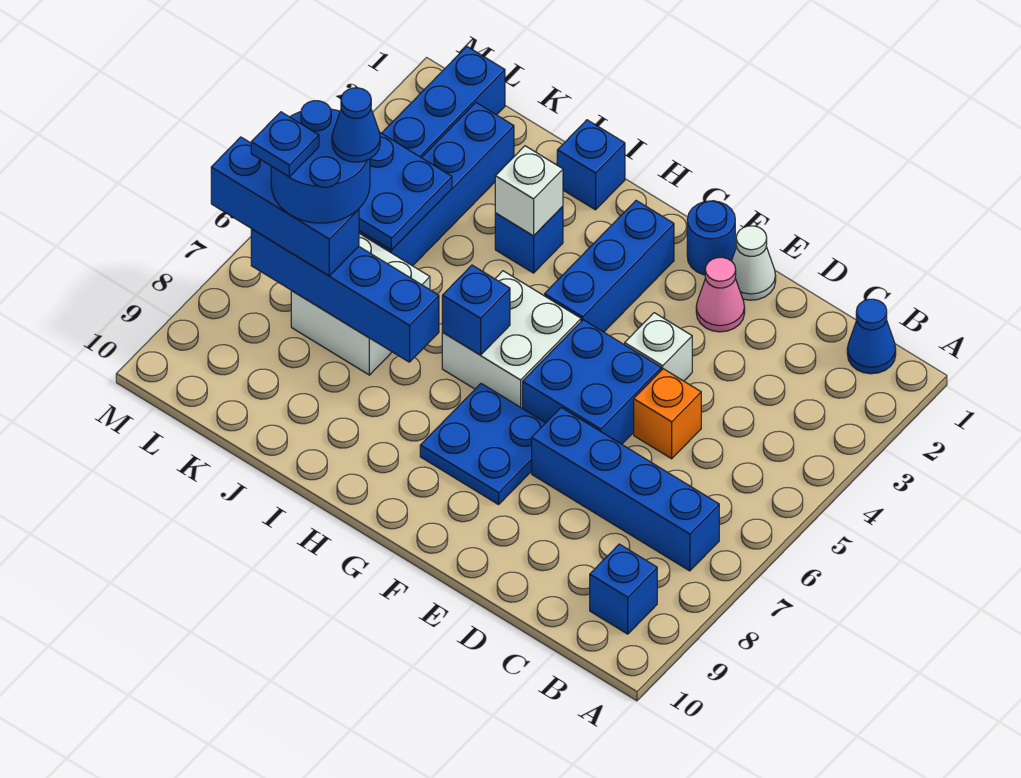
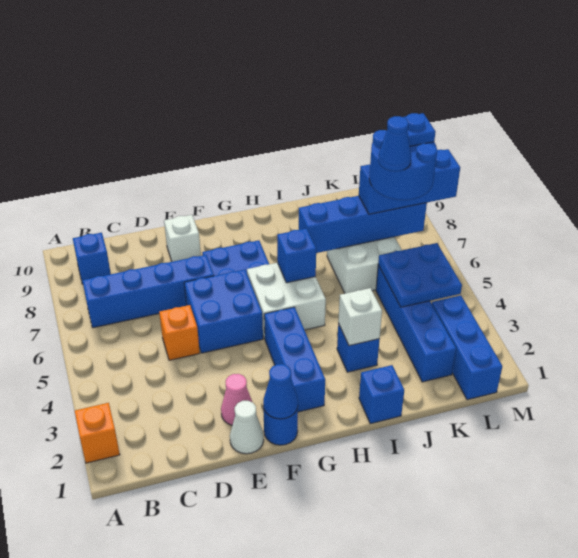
none -> orange brick A2 level 1
blue cone B1 level 1 -> blue cone F1 level 2
white brick E4 level 1 -> white brick E9 level 1

